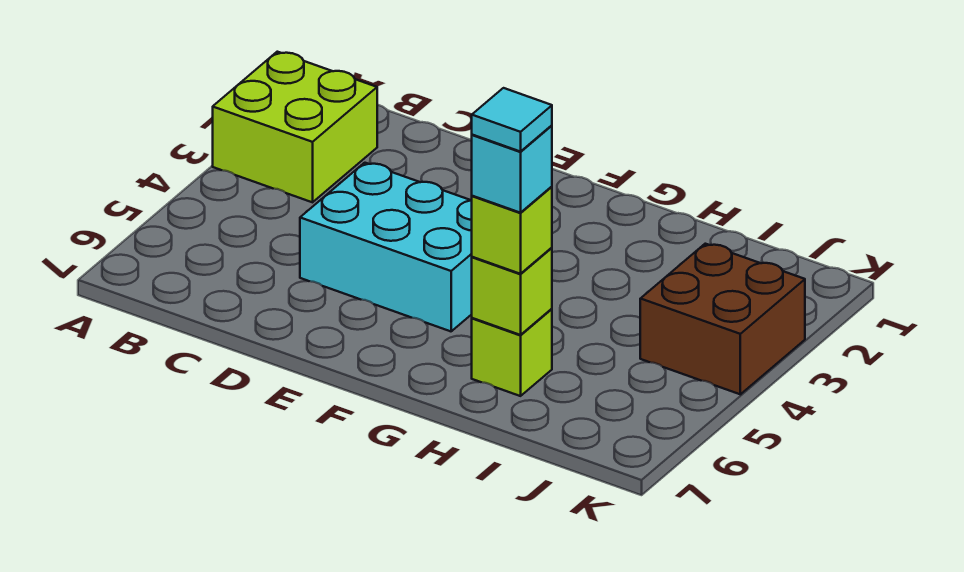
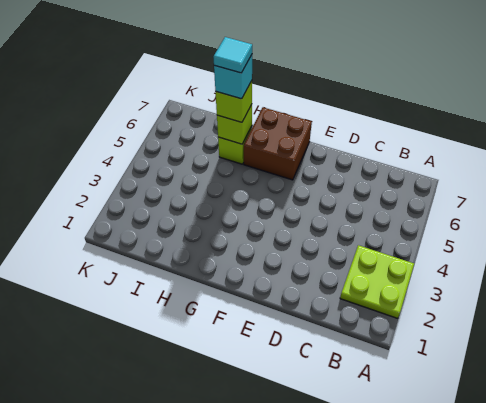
lime brick A2:B3 level 1 -> lime plate A2:B3 level 1
cyan brick D4:F5 level 1 -> none
brown brick J3:K4 level 1 -> brown brick F6:G7 level 1

